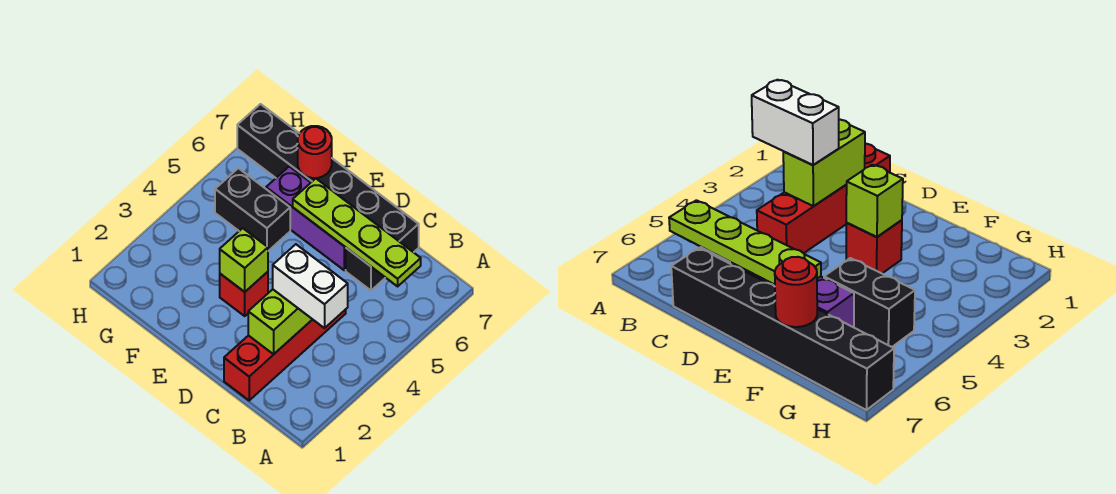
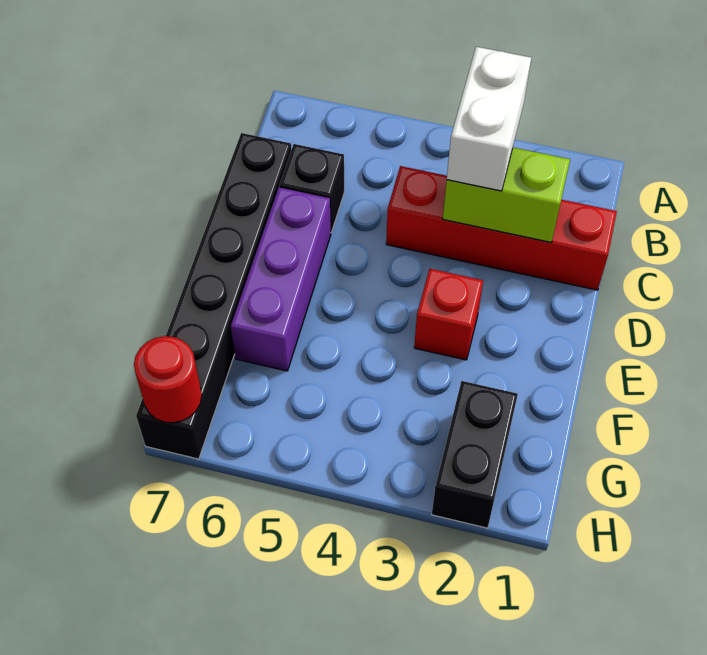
lime plate B6:E6 level 2 -> none
lime brick E3 level 2 -> none
black brick F5:G5 level 1 -> black brick G2:H2 level 1
red round brick F7 level 2 -> red round brick H7 level 2

